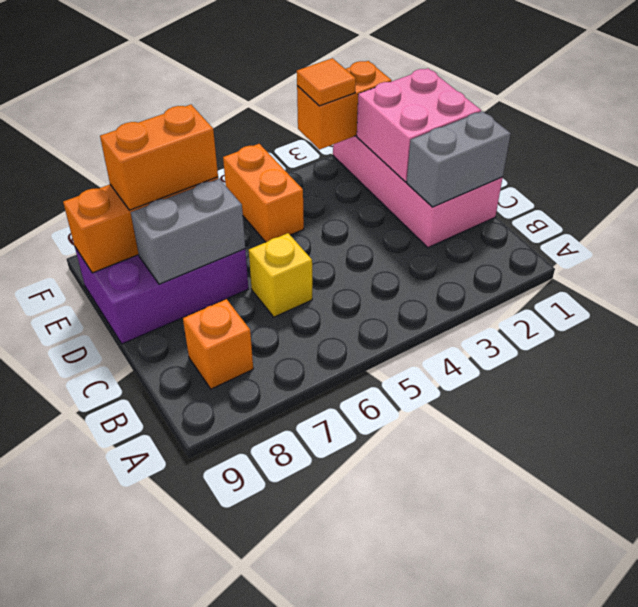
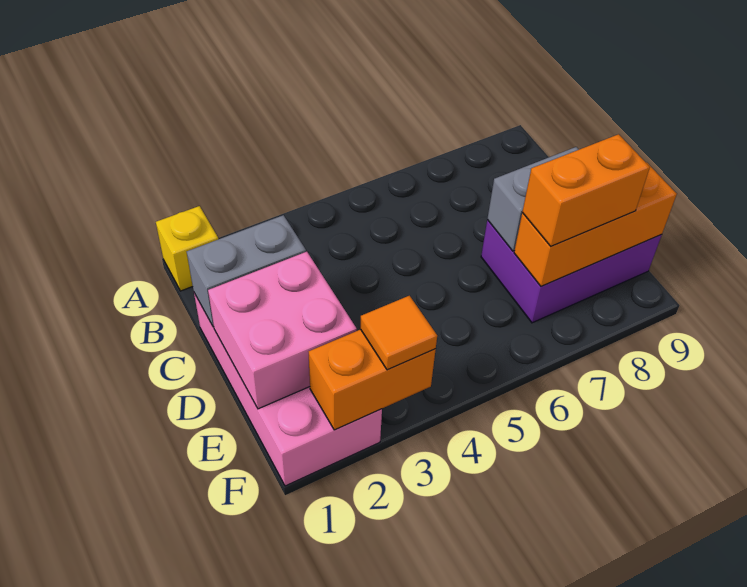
orange brick B8 level 1 -> none
yellow brick C6 level 1 -> yellow brick A1 level 1
orange brick E5:F5 level 1 -> none

